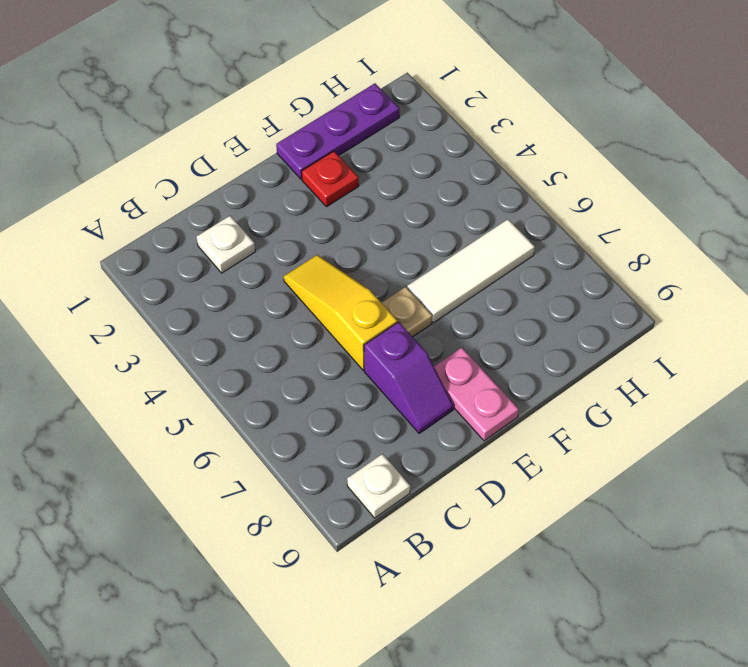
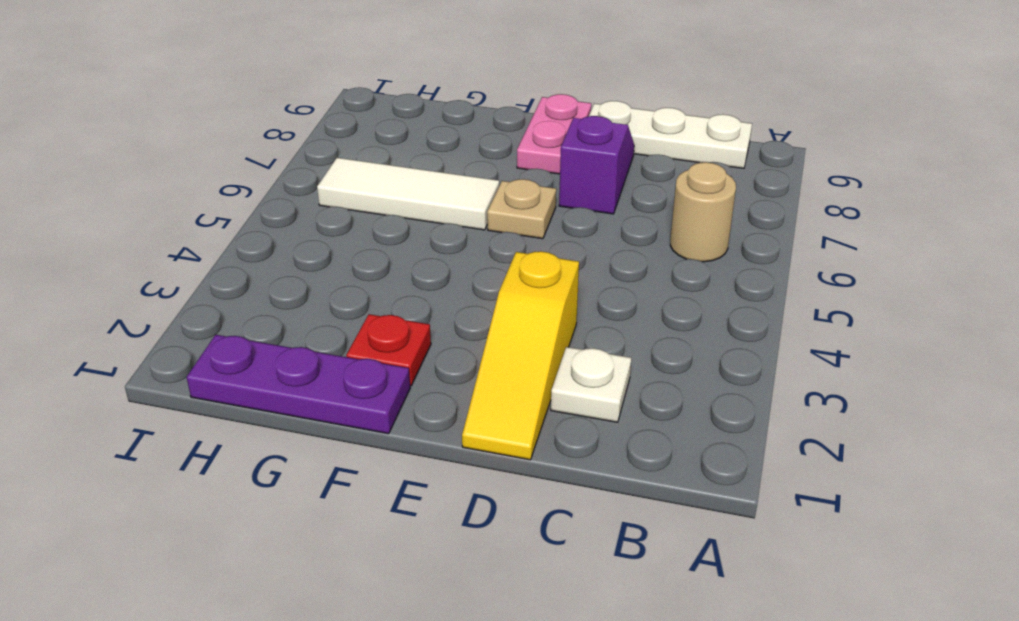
none -> tan round brick B6 level 1
white plate B9 level 1 -> white plate B9:D9 level 1
yellow slope D4:D6 level 1 top 6 -> yellow slope D1:D3 level 1 top 3

